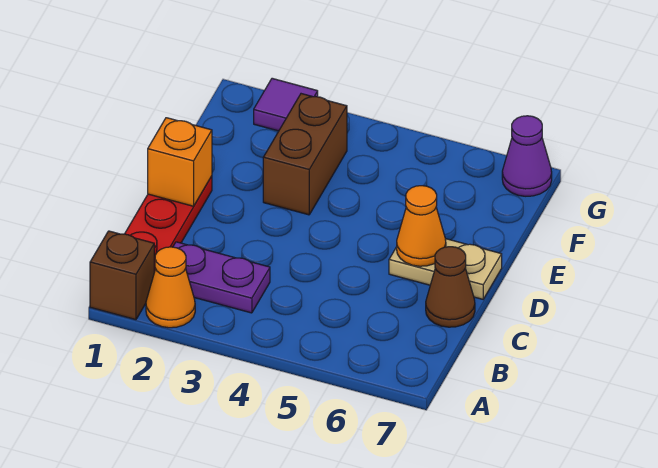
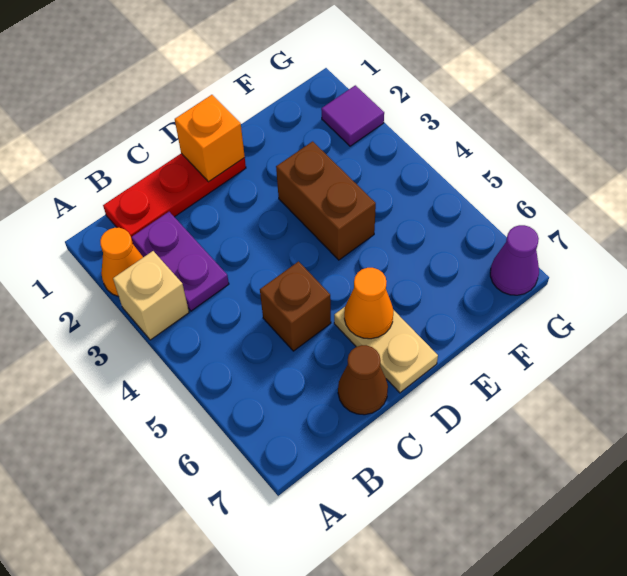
brown brick A1 level 1 -> brown brick C5 level 1
none -> tan brick A3 level 1
brown brick E3:F3 level 1 -> brown brick E3:E4 level 1

